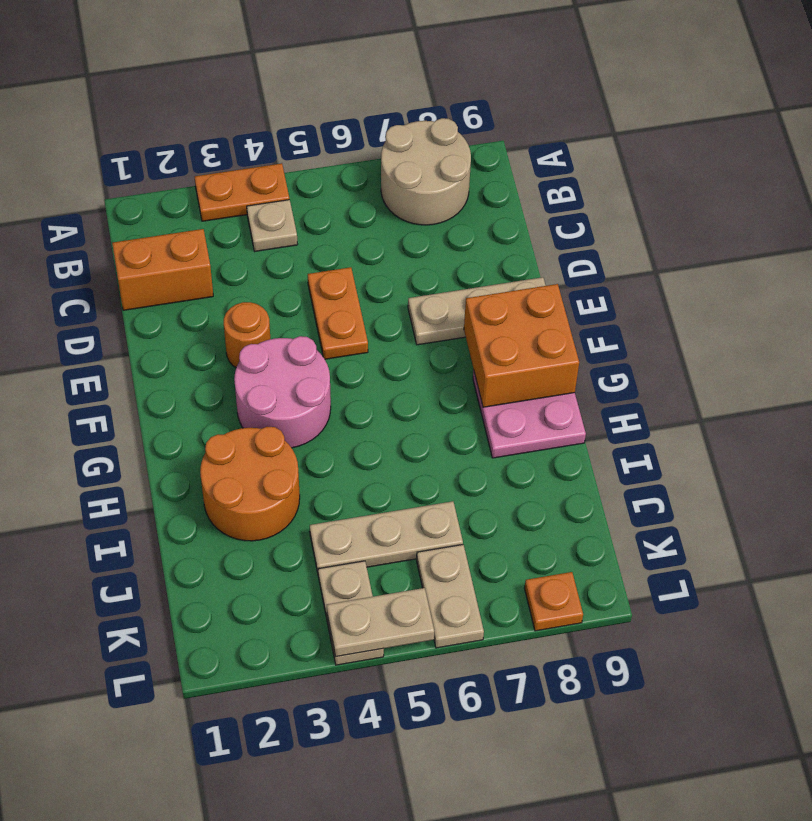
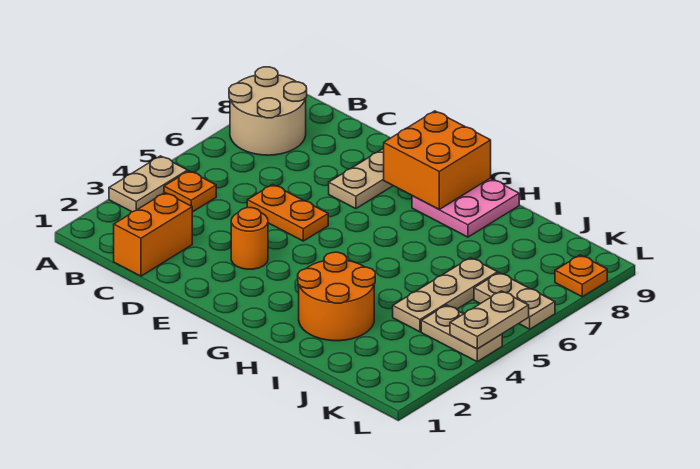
orange plate A3:A4 level 1 -> tan plate A3:A4 level 1
tan plate B4 level 1 -> orange plate B4 level 1
pink round brick F3:G4 level 1 -> none

